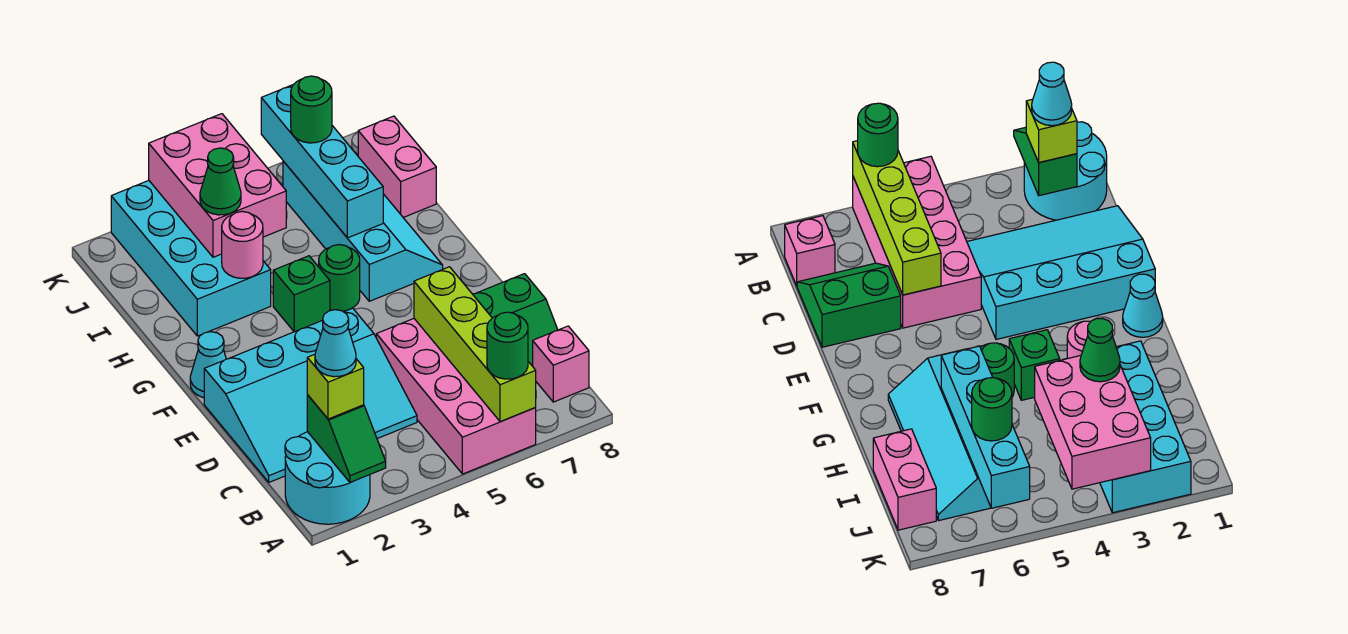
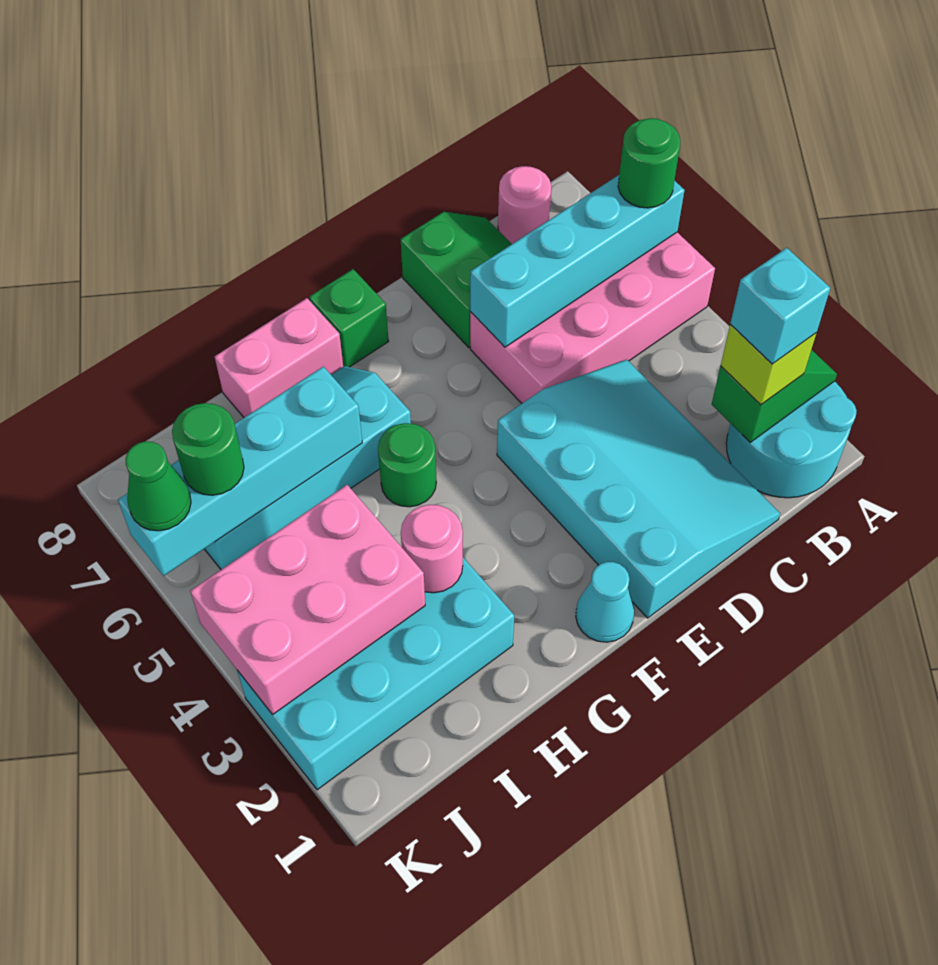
lime brick A6:D6 level 2 -> cyan brick A6:D6 level 2
cyan cone B2 level 4 -> cyan brick B2 level 4
pink brick B8 level 1 -> pink round brick B8 level 1
green brick G4 level 1 -> green brick F8 level 1
green cone I3 level 3 -> green cone K6 level 3
pink brick I8:J8 level 1 -> pink brick G8:H8 level 1

